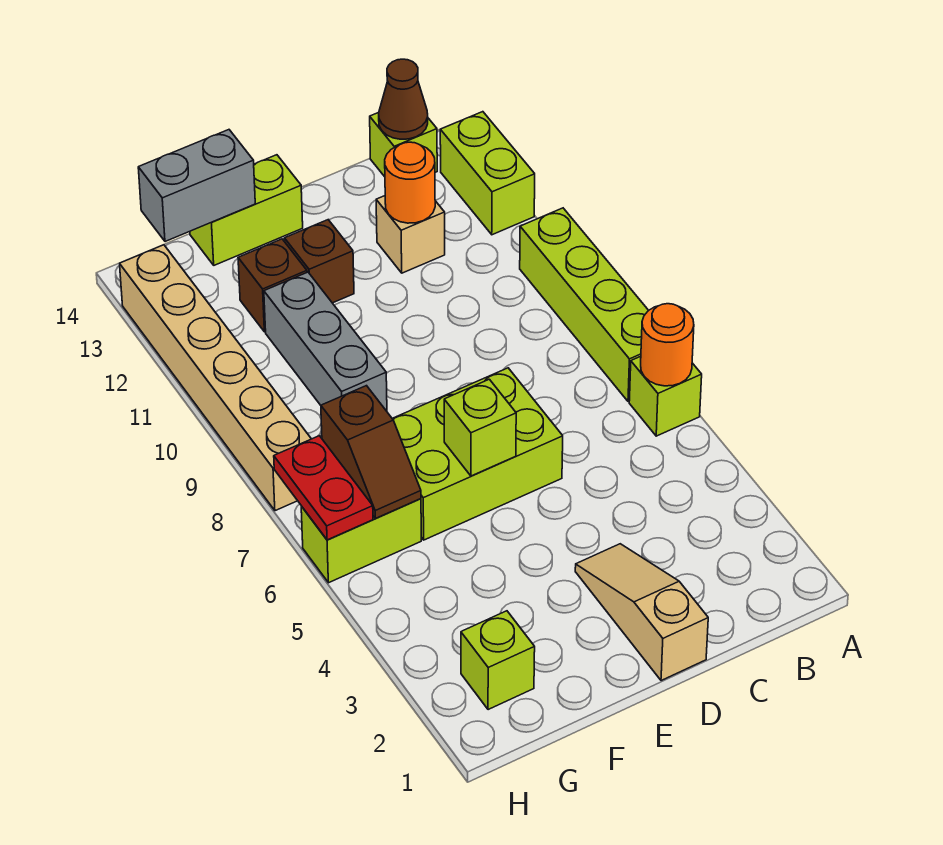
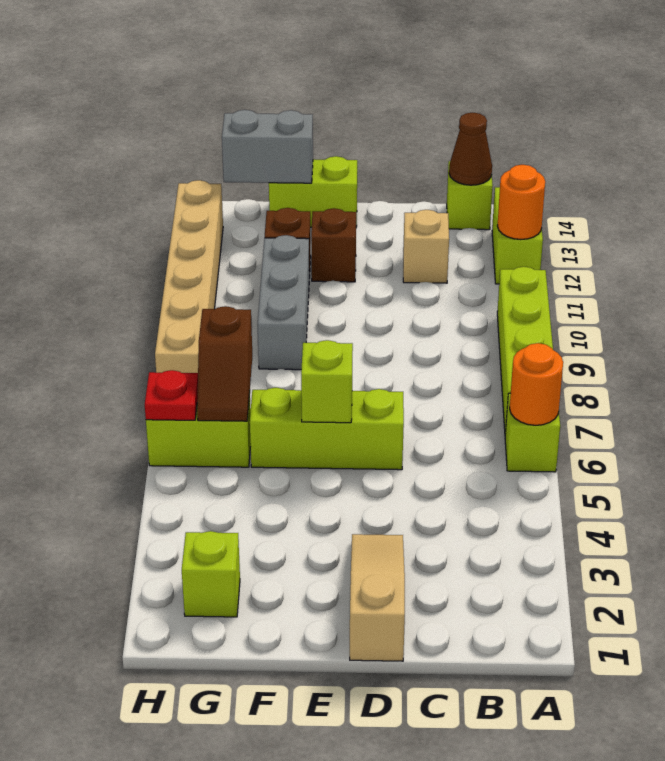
orange round brick C12 level 2 -> orange round brick A12 level 2
lime brick D6:F7 level 1 -> lime brick D6:F6 level 1
red plate H6:H7 level 2 -> red plate H6 level 2

